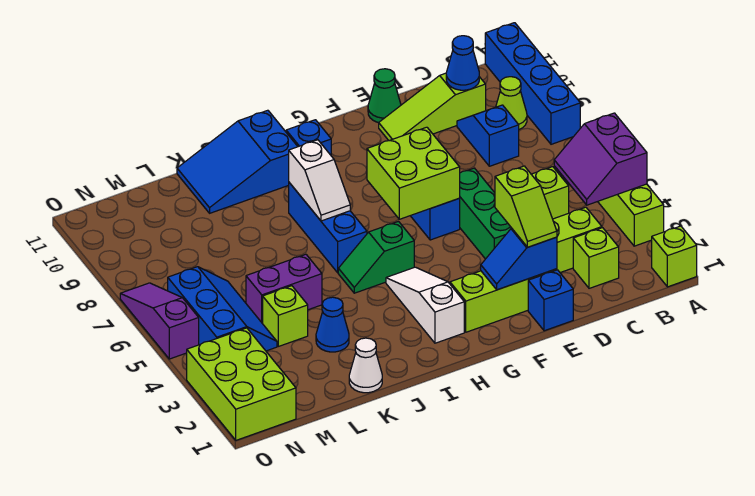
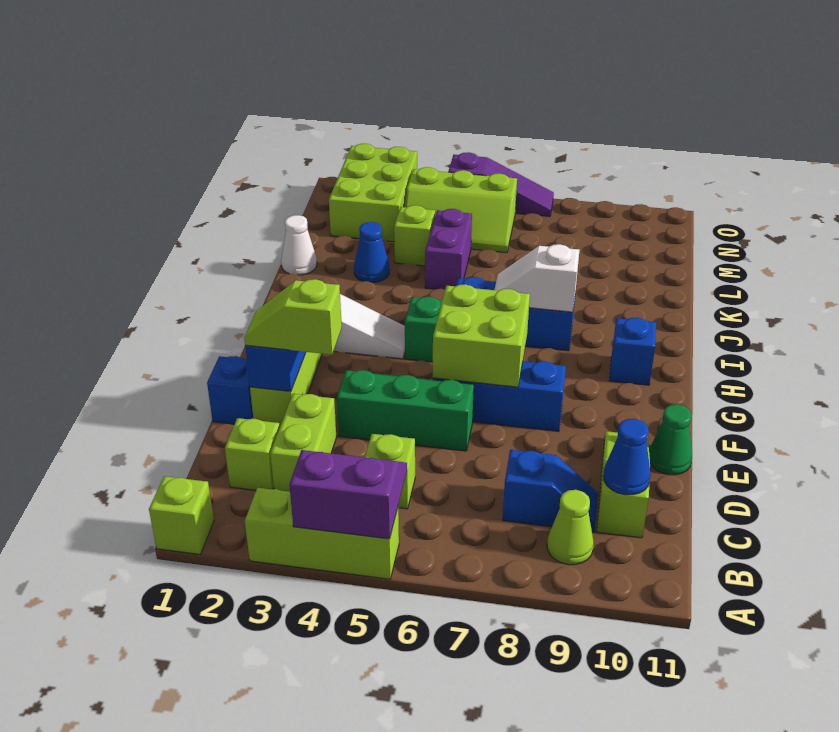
blue brick A8:A11 level 1 -> none
blue slope I10:K11 level 1 top I -> none
blue slope M4:N6 level 1 top N -> lime slope M4:N6 level 1 top N
lime brick N1:O3 level 1 -> lime brick M2:O3 level 1

